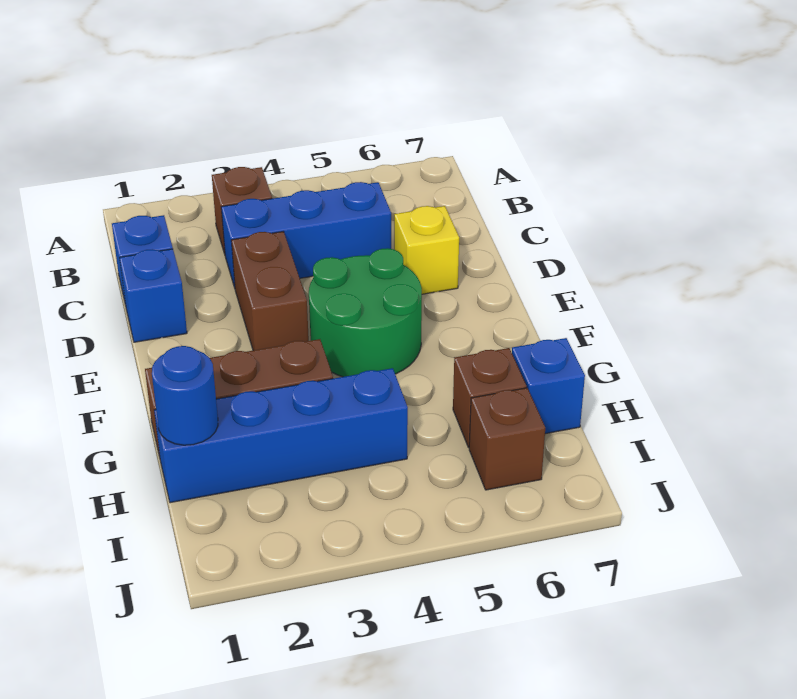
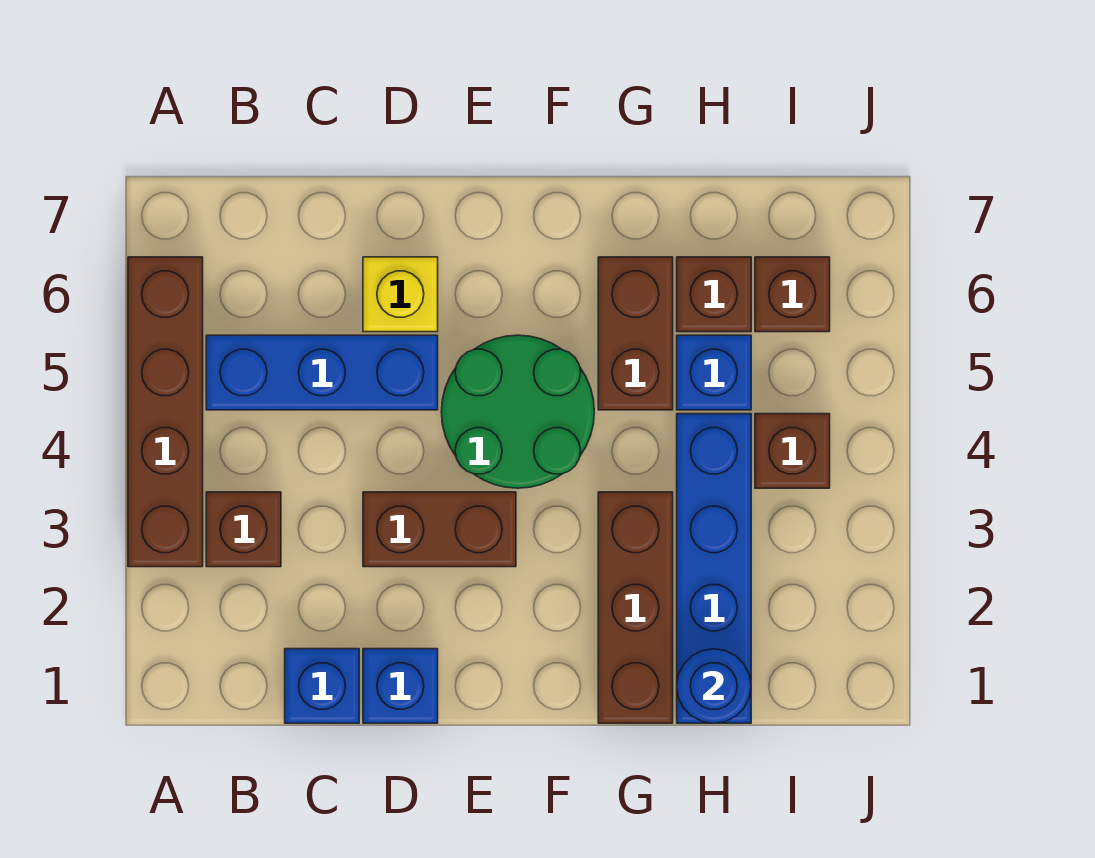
none -> brown brick A3:A6 level 1
blue brick C3:C5 level 1 -> blue brick B5:D5 level 1
none -> brown brick G5:G6 level 1
blue brick H7 level 1 -> blue brick H5 level 1
none -> brown brick I4 level 1

